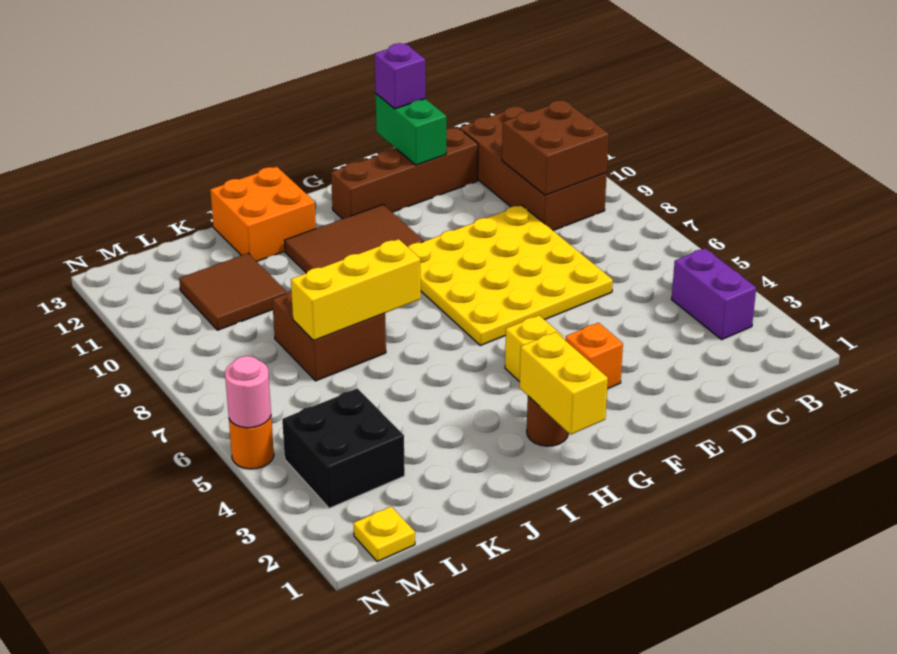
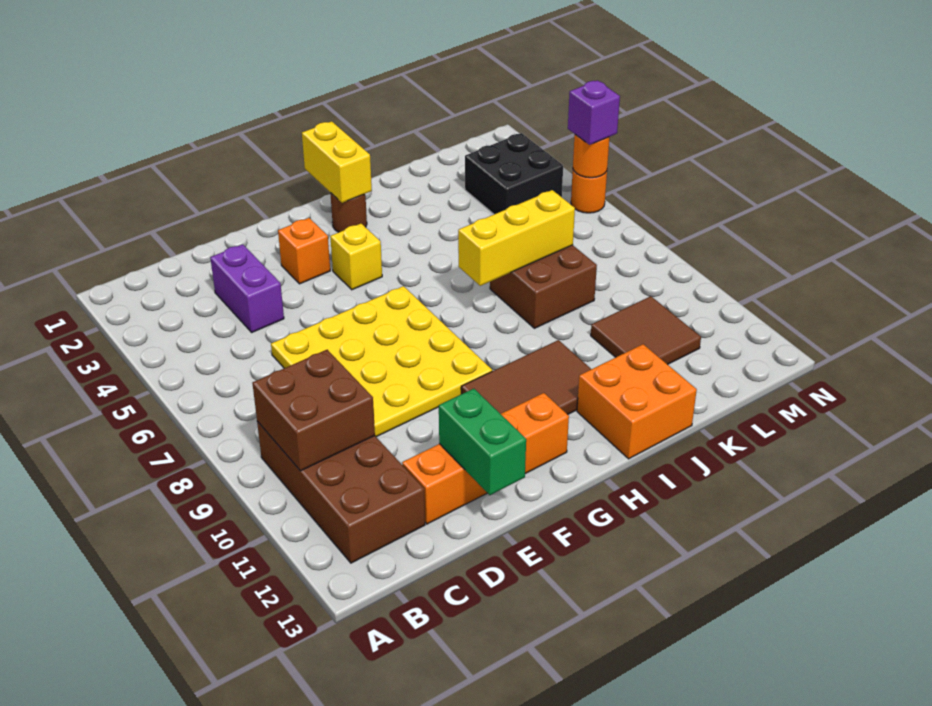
purple brick B3:B4 level 1 -> purple brick D3:D4 level 1
brown brick D12:G12 level 1 -> orange brick D12:G12 level 1
purple brick E13 level 3 -> purple brick N5 level 3
yellow plate M1 level 1 -> none
pink round brick N5 level 2 -> orange round brick N5 level 2

